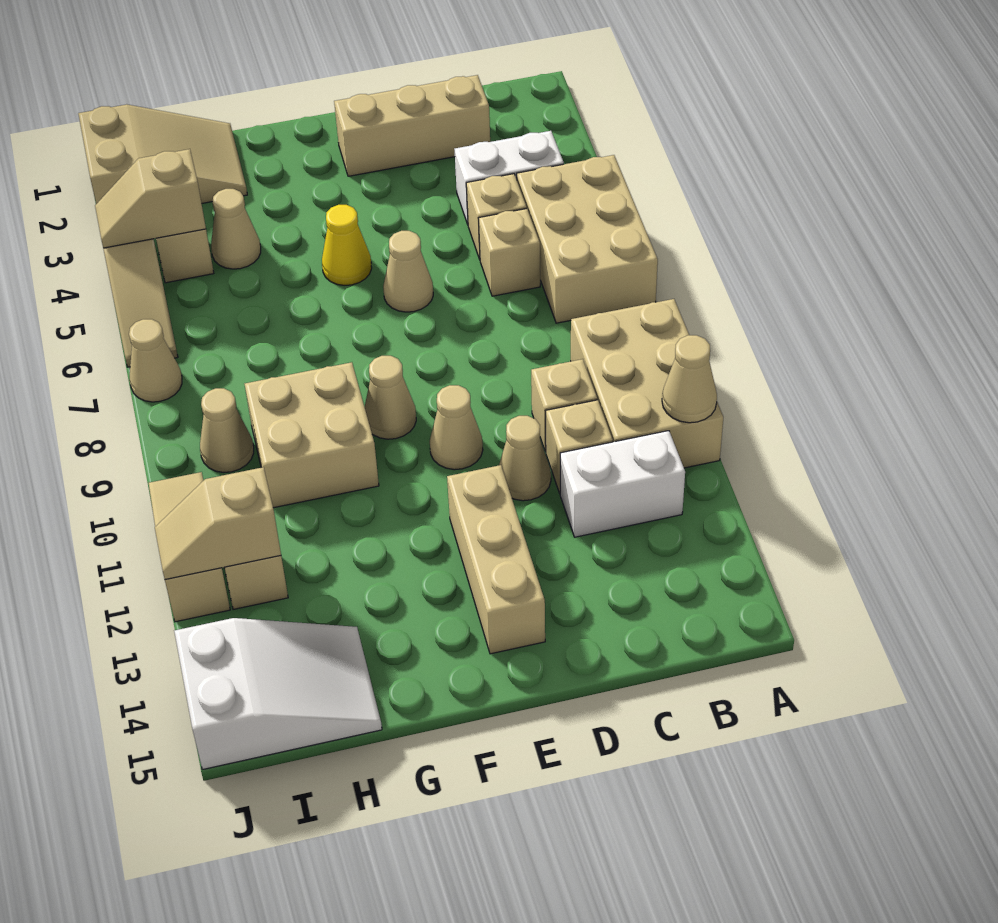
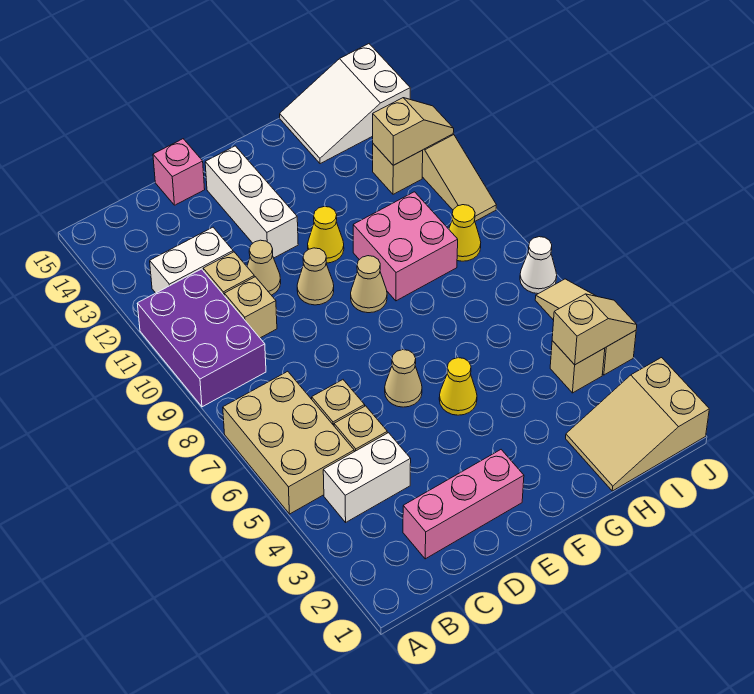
tan brick A9:B11 level 1 -> purple brick A9:B11 level 1
tan cone A11 level 2 -> none
tan brick C2:E2 level 1 -> pink brick C2:E2 level 1
none -> pink brick D15 level 1
tan brick E12:E14 level 1 -> white brick E12:E14 level 1
none -> yellow cone F11 level 1
tan brick G9:H10 level 1 -> pink brick G9:H10 level 1
tan cone H4 level 1 -> none
tan cone I9 level 1 -> yellow cone I9 level 1
tan cone J7 level 1 -> white cone J7 level 1

